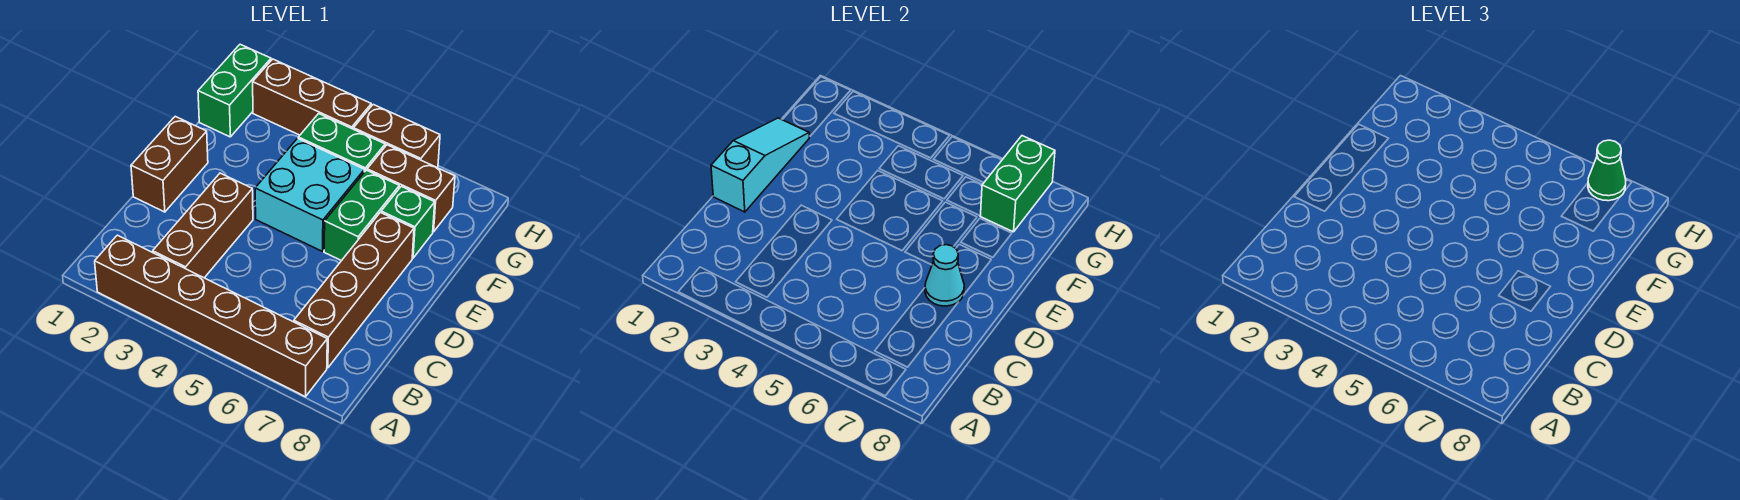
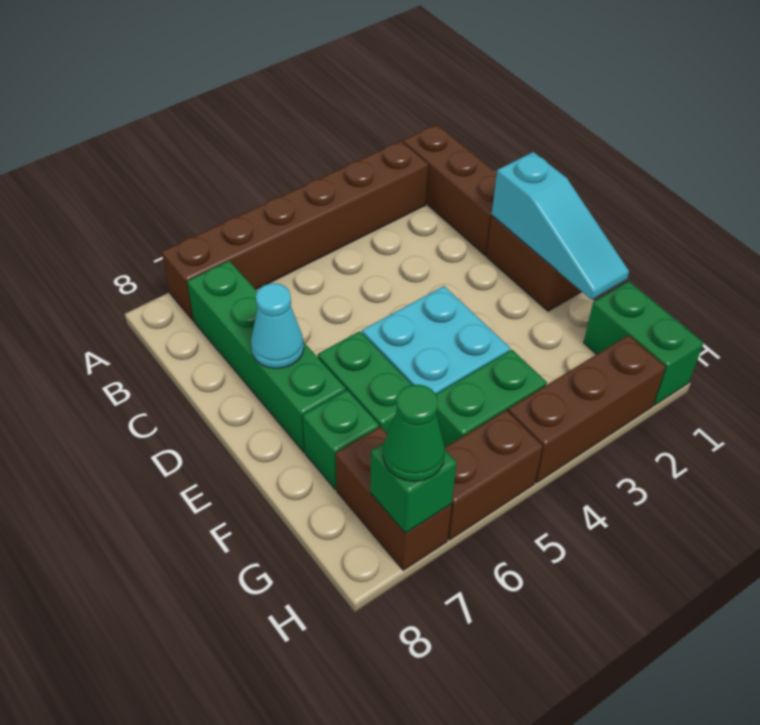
brown brick B3:D3 level 1 -> brown brick A1:C1 level 1
brown brick B7:E7 level 1 -> green brick B7:E7 level 1
brown brick G6:G7 level 1 -> brown brick G7:H7 level 1
green brick G7:H7 level 2 -> green brick H7 level 2

